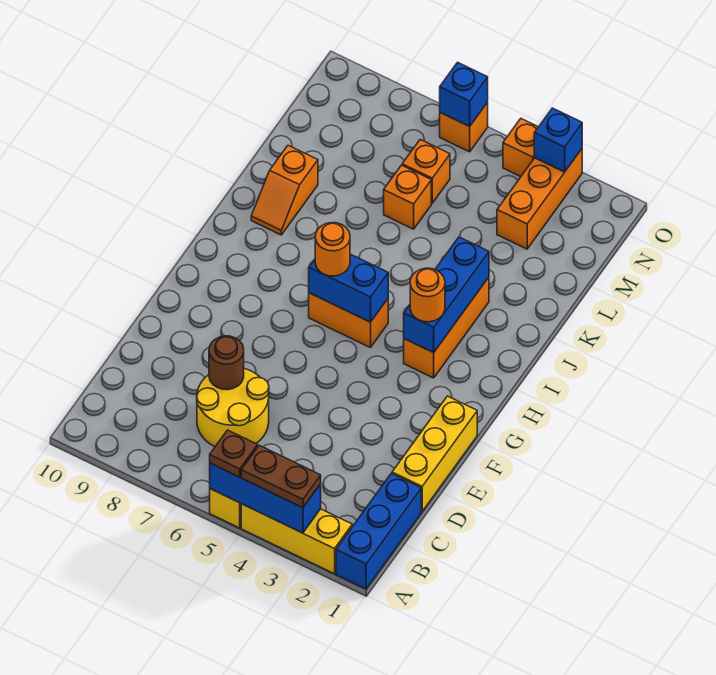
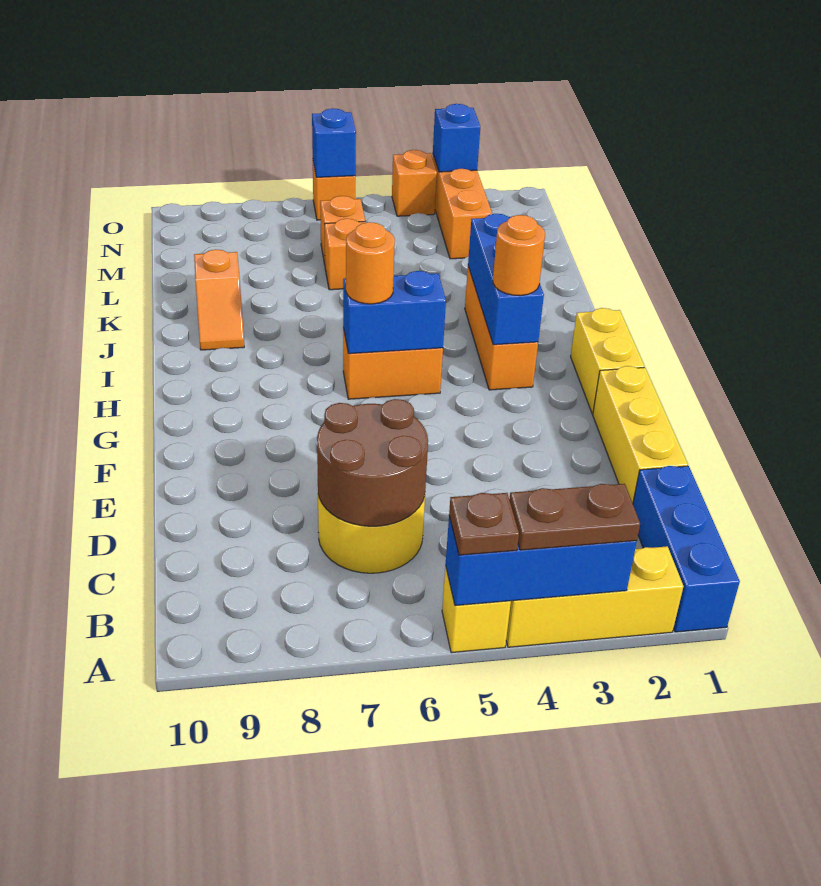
brown round brick D7 level 2 -> brown round brick C6:D7 level 2
none -> yellow brick G1:H1 level 1

